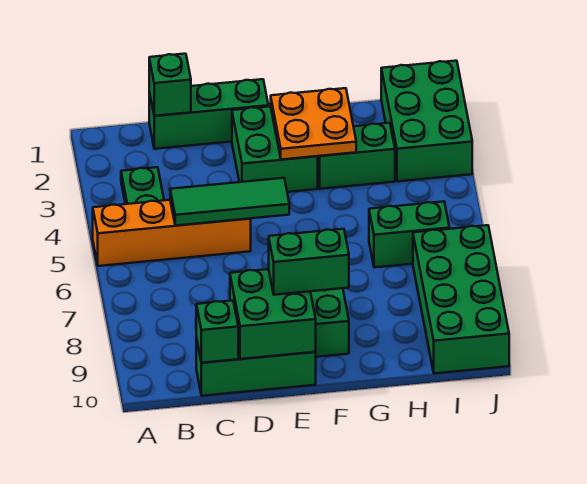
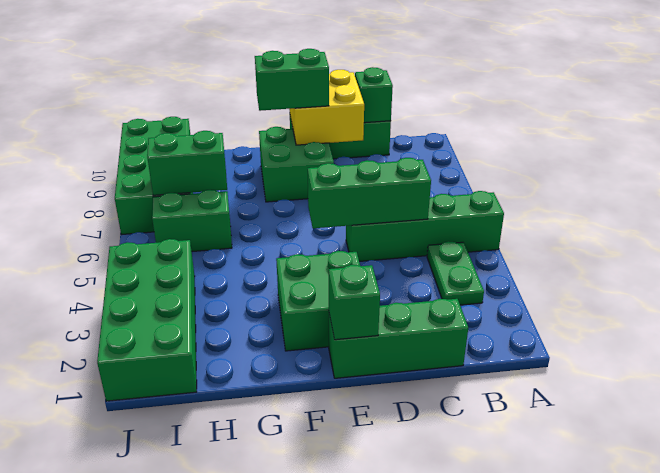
orange brick A5:D5 level 1 -> green brick A5:D5 level 1
green brick C1 level 2 -> green brick E1 level 2
green tile C5:E5 level 2 -> green brick C5:E5 level 2
green brick D9:E10 level 2 -> yellow brick D9:E10 level 2
orange plate F2:G3 level 2 -> none
green brick G3:H3 level 1 -> green brick H7:I7 level 2
green brick I1:J3 level 1 -> green brick I1:J4 level 1

